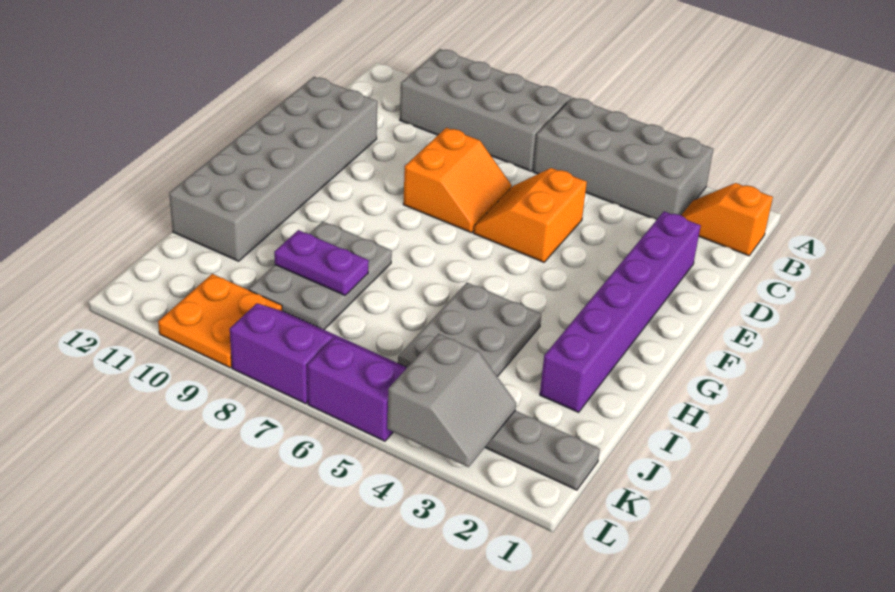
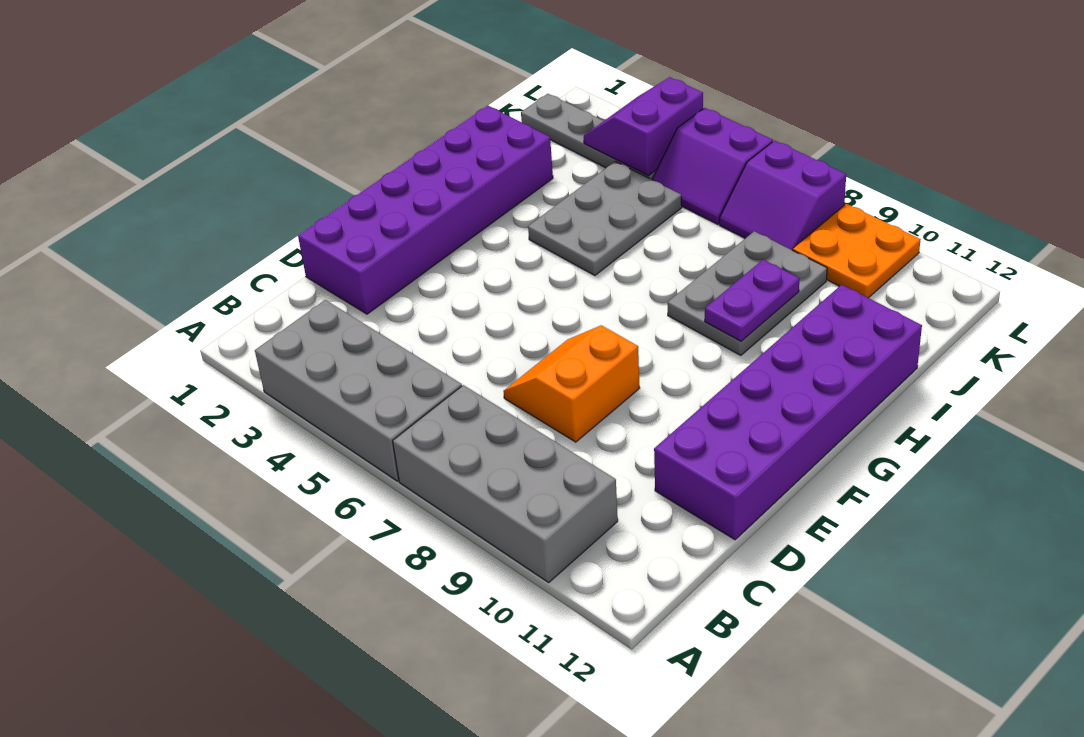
orange slope B1:B2 level 1 top 1 -> none
purple brick D2:I2 level 1 -> purple brick D1:I2 level 1
orange slope D5:E6 level 1 top 5 -> none
grey brick D11:I12 level 1 -> purple brick D11:I12 level 1
purple plate I8:I9 level 2 -> purple plate H9:I9 level 2
grey slope K3:L4 level 2 top 4 -> purple slope K3:L4 level 2 top 4

